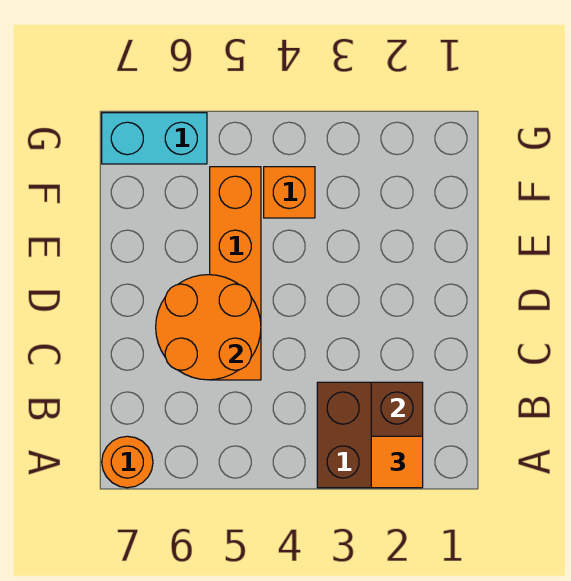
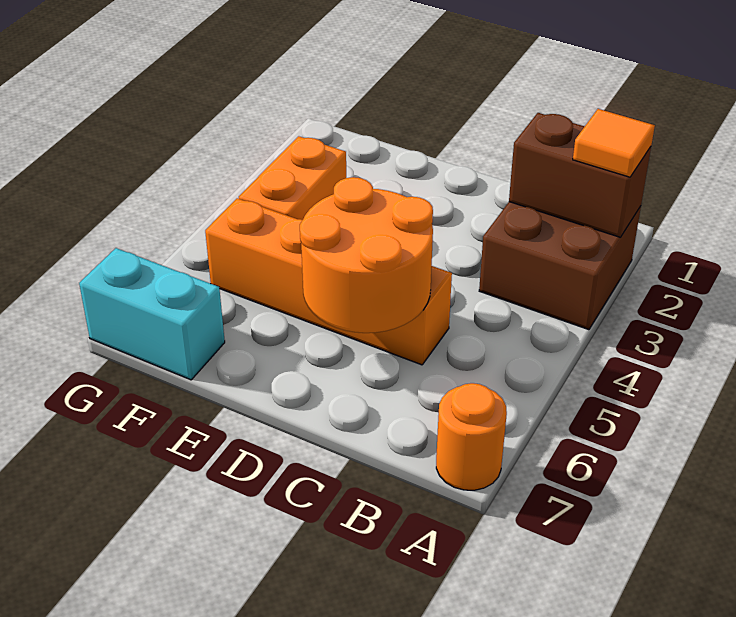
orange brick F4 level 1 -> orange brick F3:F4 level 1
cyan brick G6:G7 level 1 -> cyan brick F7:G7 level 1

